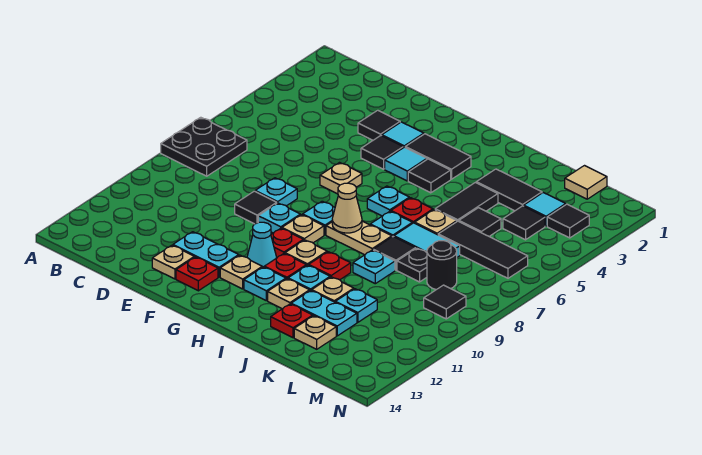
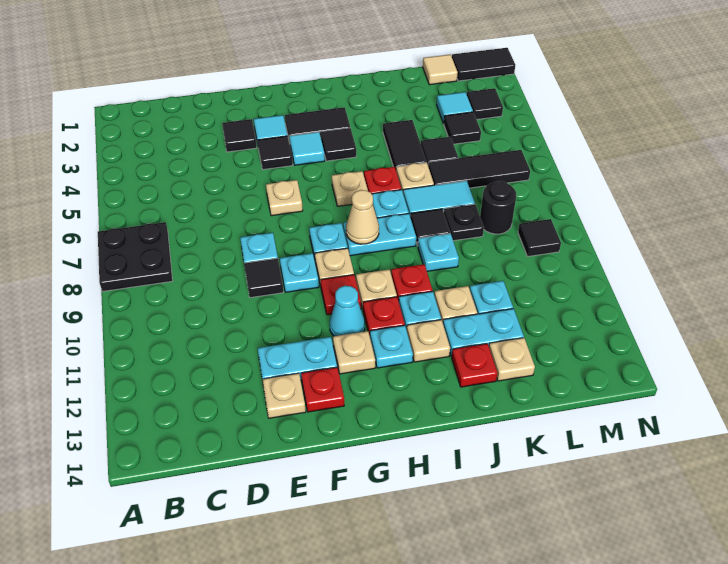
cyan plate H6 level 1 -> tan plate H6 level 1
tan plate H8:I8 level 1 -> cyan plate H8:I8 level 1
black tile J3:K3 level 1 -> black tile M1:N1 level 1

